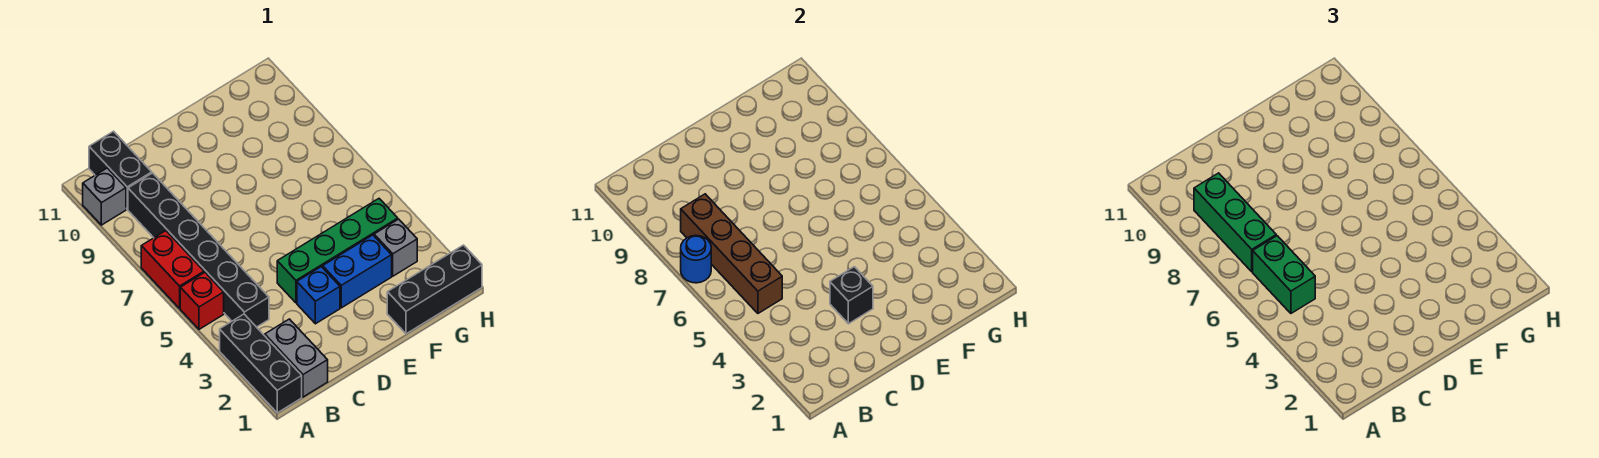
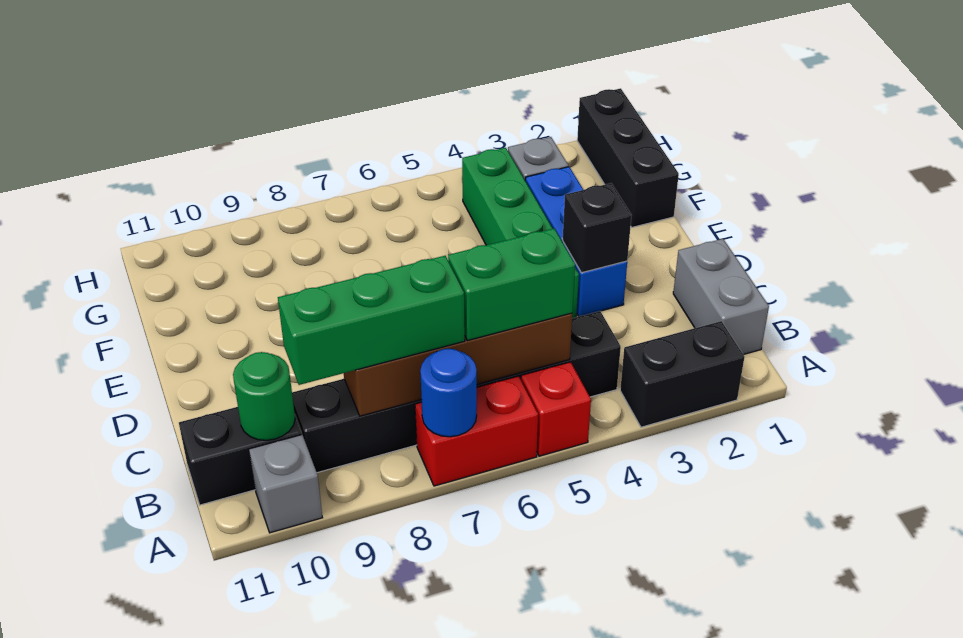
black brick A1:A3 level 1 -> black brick A2:A3 level 1
grey brick B1:B2 level 1 -> grey brick B1:C1 level 1
none -> green round brick B10 level 2

